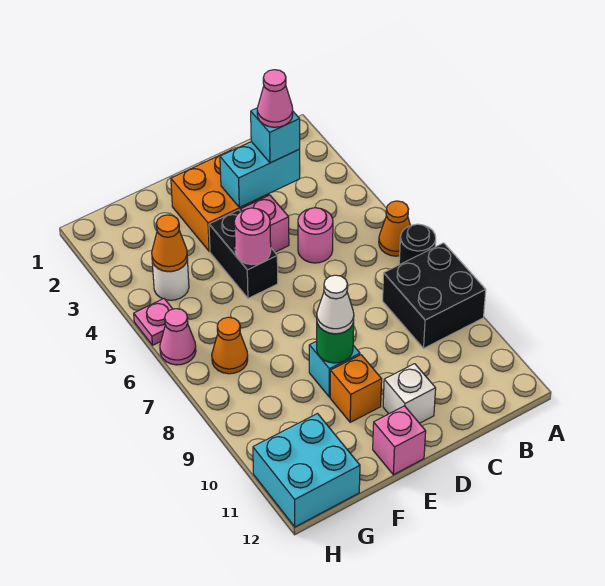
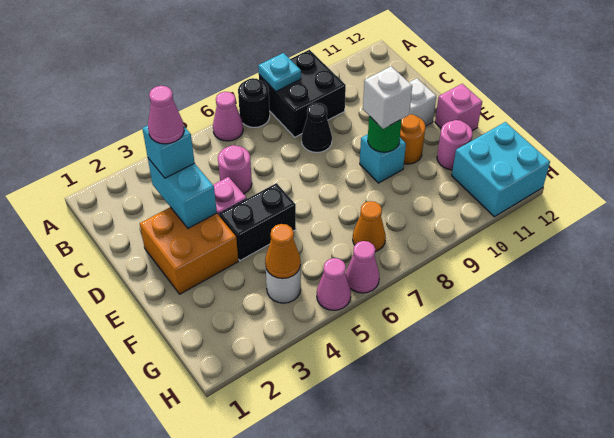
orange cone A6 level 1 -> pink cone A6 level 1
none -> cyan plate A8 level 2
none -> black cone C8 level 1
pink round brick E5 level 2 -> pink round brick F11 level 1
white cone E9 level 3 -> white brick E9 level 3
orange brick E10 level 1 -> orange round brick E10 level 1
pink plate H5 level 1 -> pink cone H5 level 1

